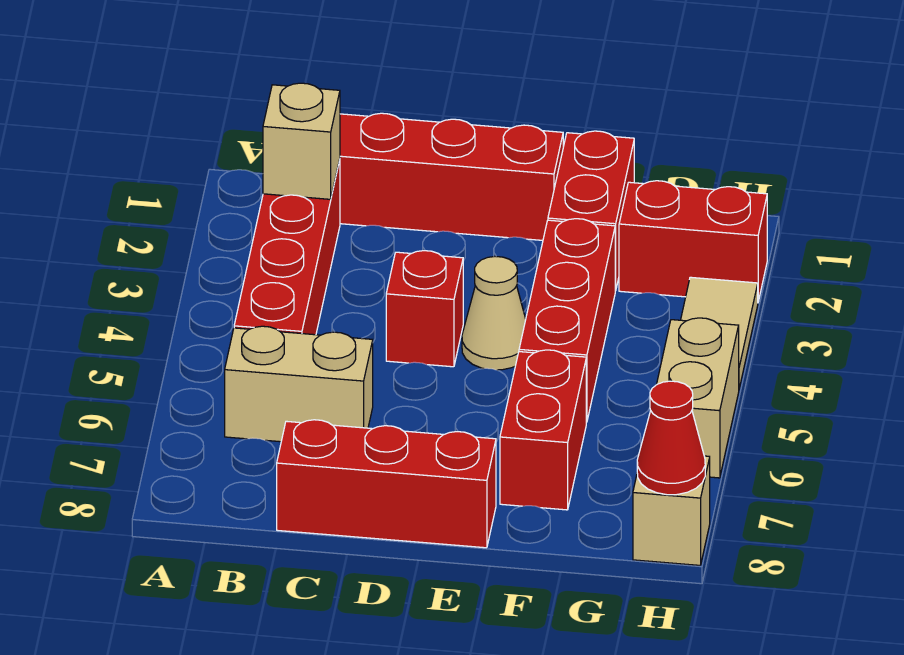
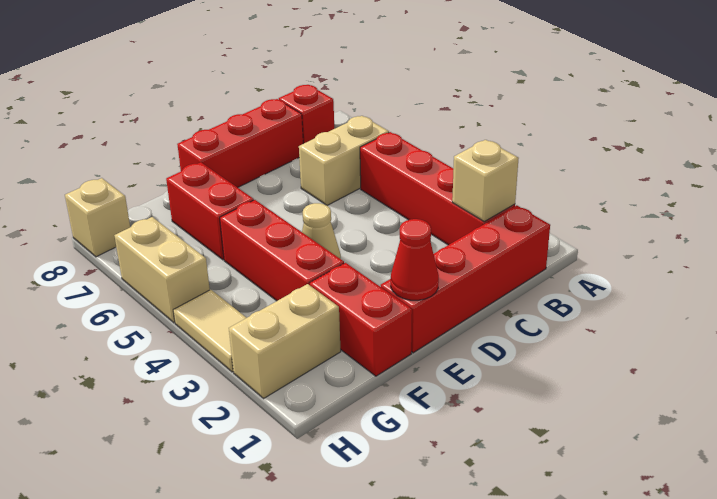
red brick D4 level 1 -> red brick B8 level 1
red brick G2:H2 level 1 -> tan brick G2:H2 level 1
red cone H8 level 2 -> red cone E1 level 2

